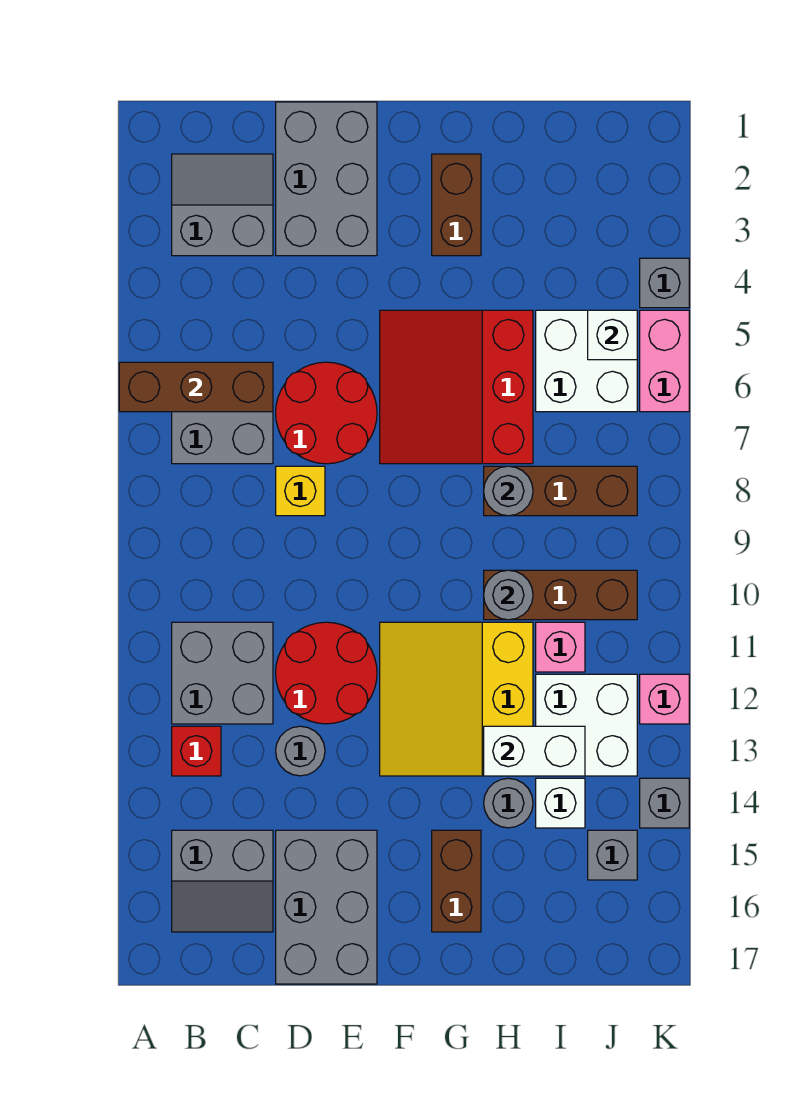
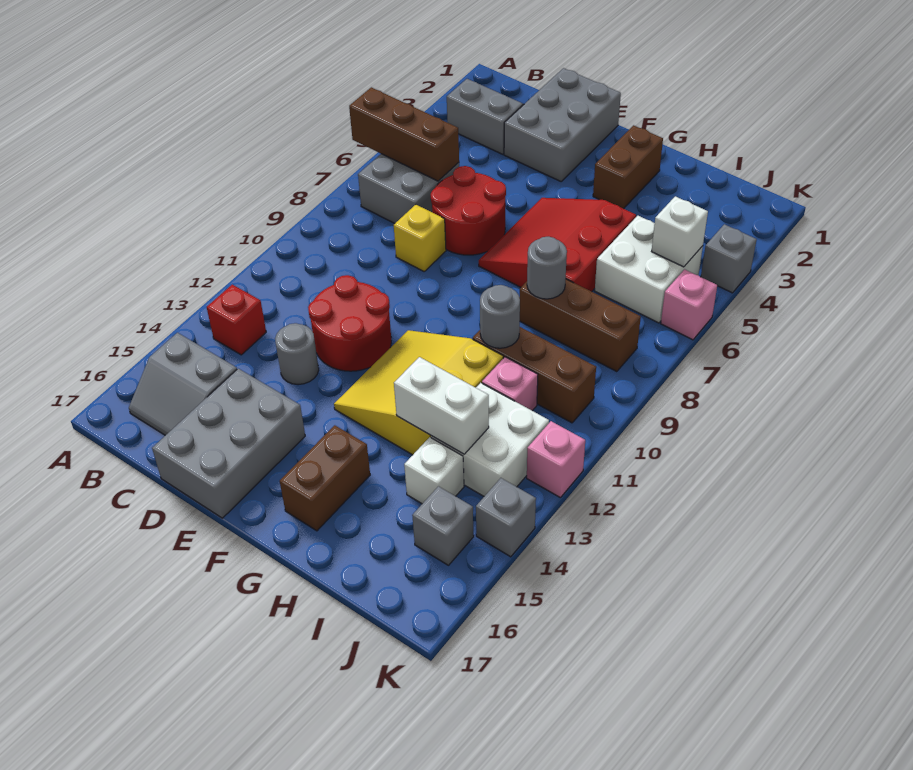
grey brick B11:C12 level 1 -> none
grey round brick H14 level 1 -> none
pink brick K5:K6 level 1 -> pink brick K6 level 1

